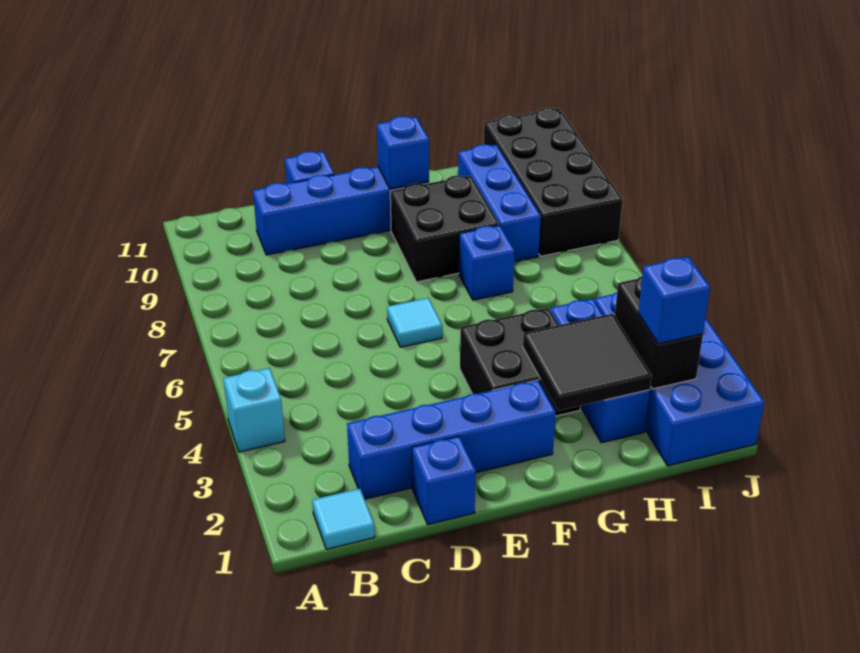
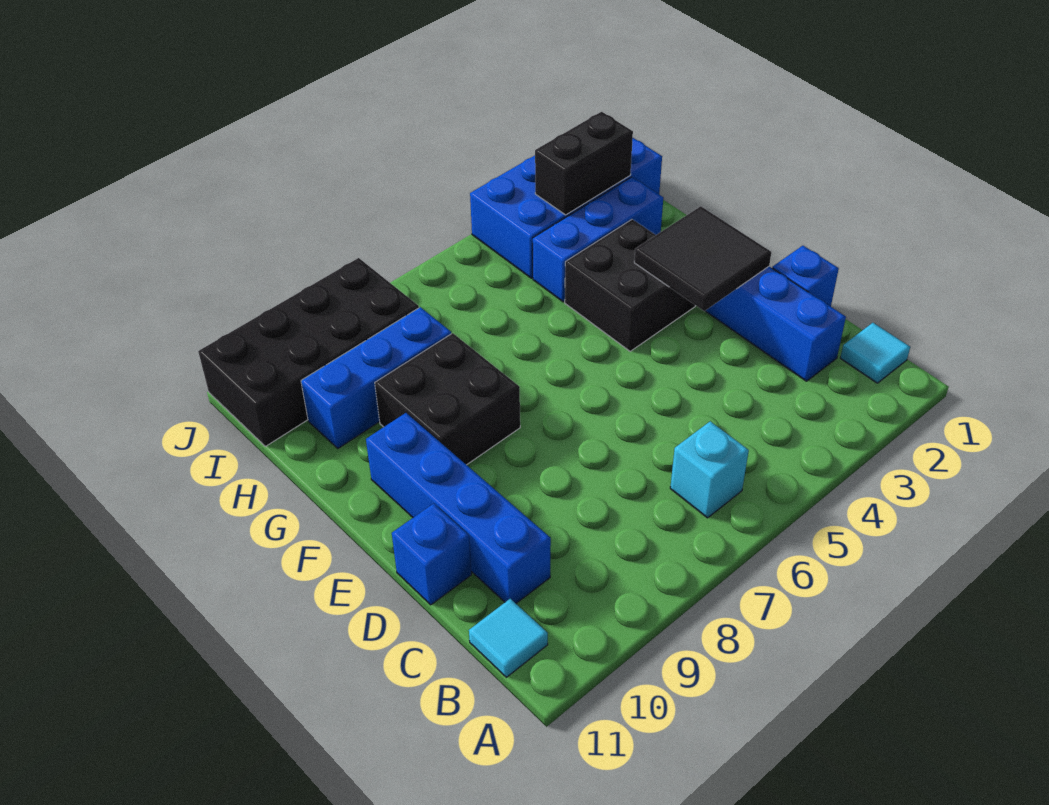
cyan brick A4 level 1 -> cyan brick B6 level 1
cyan tile E6 level 1 -> cyan tile B11 level 1
blue brick F10 level 2 -> none
black tile G2:H3 level 2 -> black tile E2:F3 level 2
blue brick G7 level 1 -> none
blue brick I2 level 3 -> none

